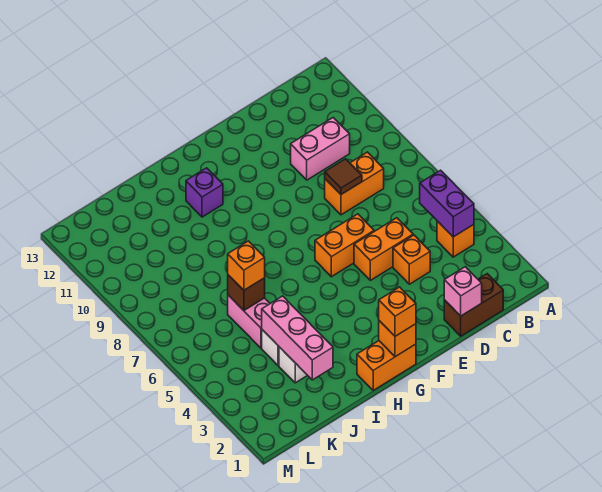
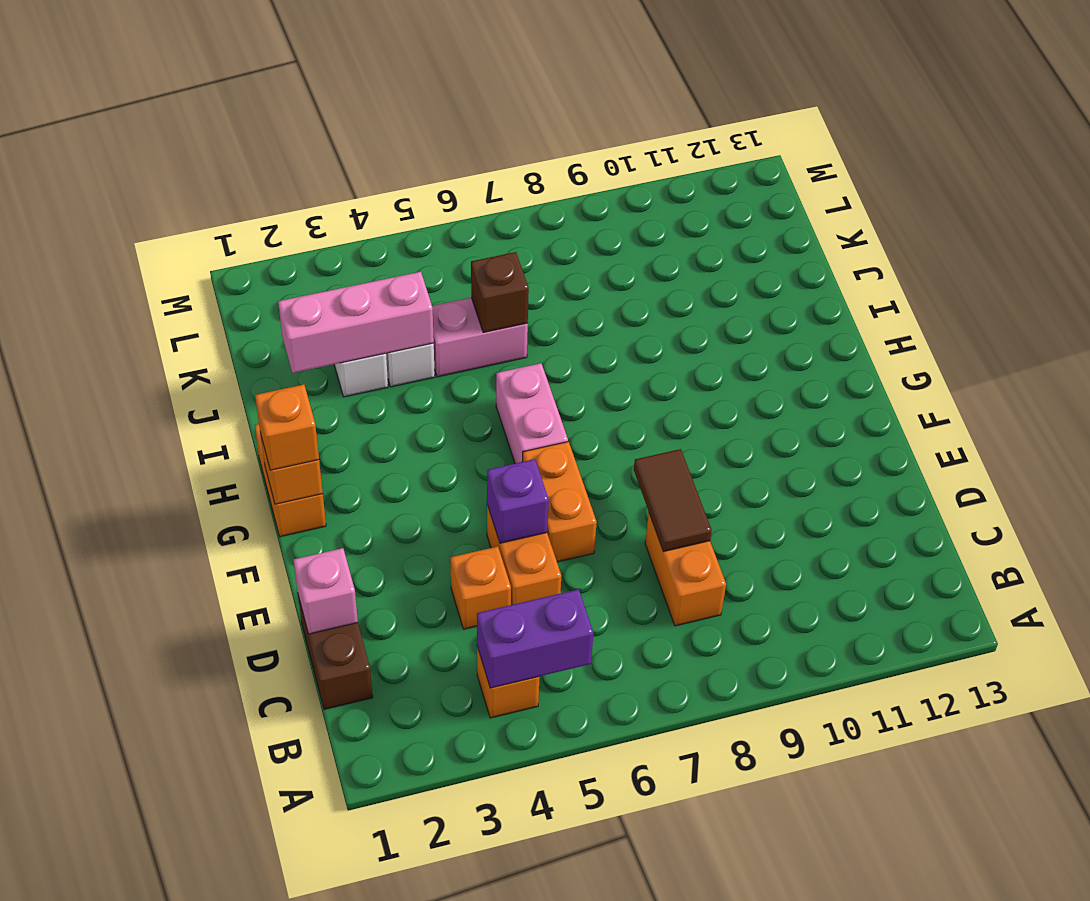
pink brick C10:D10 level 1 -> pink brick G6:H6 level 1
brown tile D8 level 2 -> brown tile D8:E8 level 2
purple brick H11 level 1 -> purple brick E5 level 2
orange brick J6 level 3 -> none

